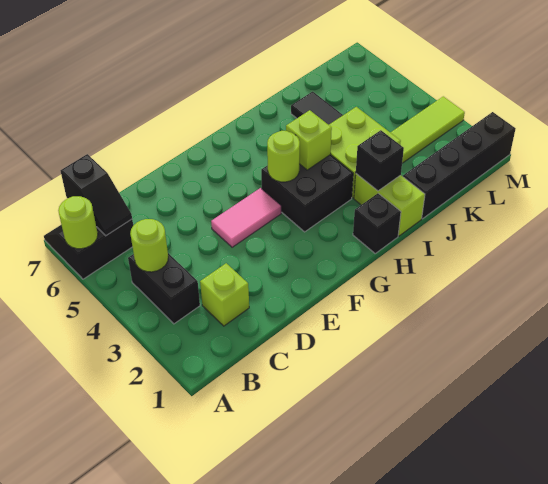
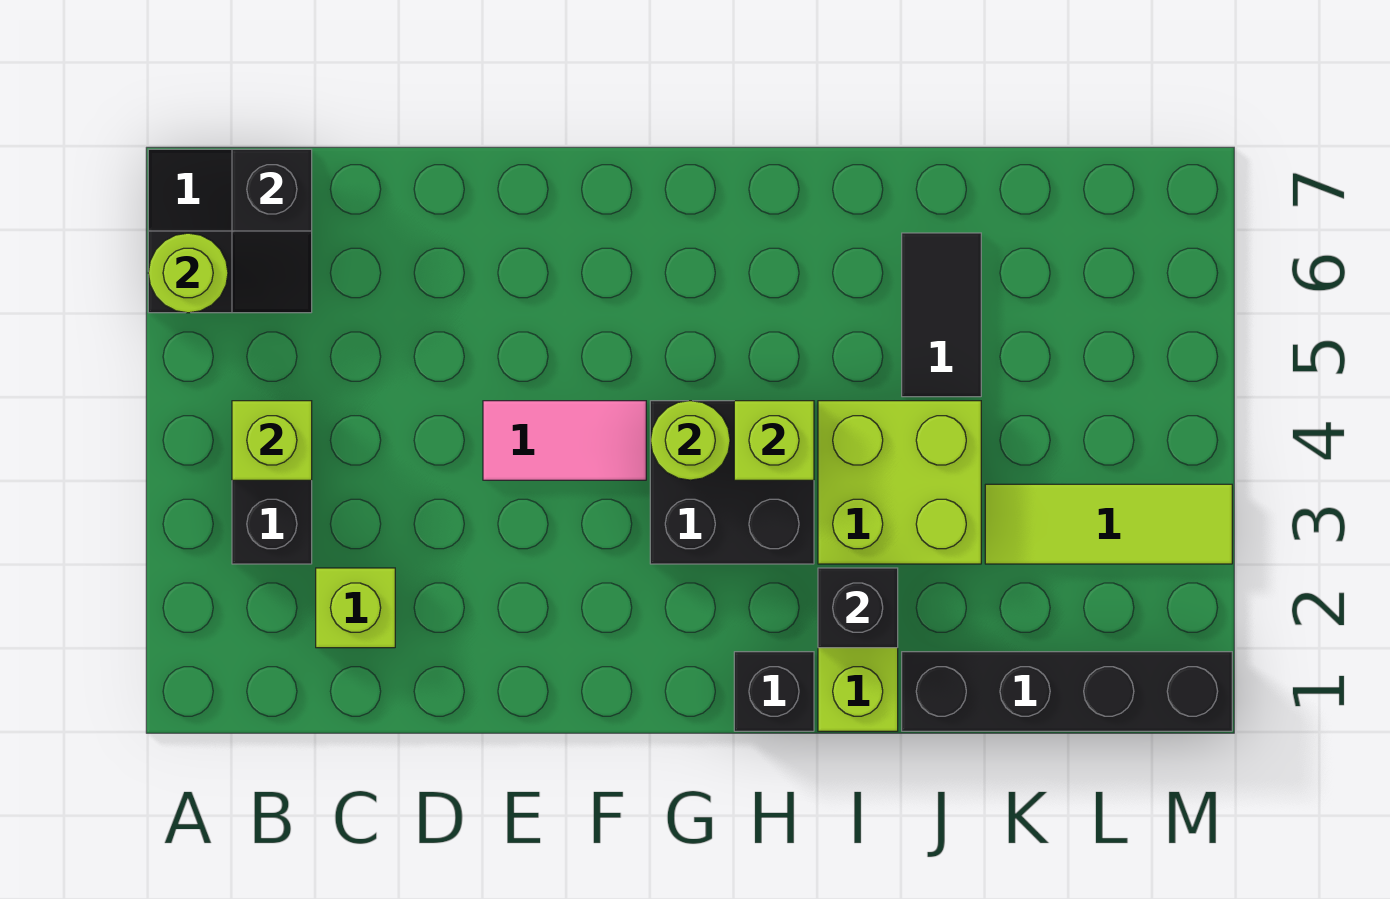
lime round brick B4 level 2 -> lime brick B4 level 2

